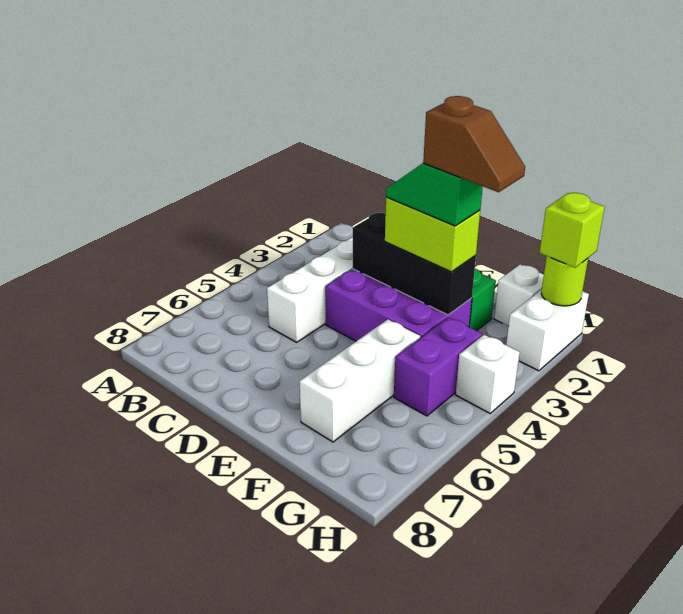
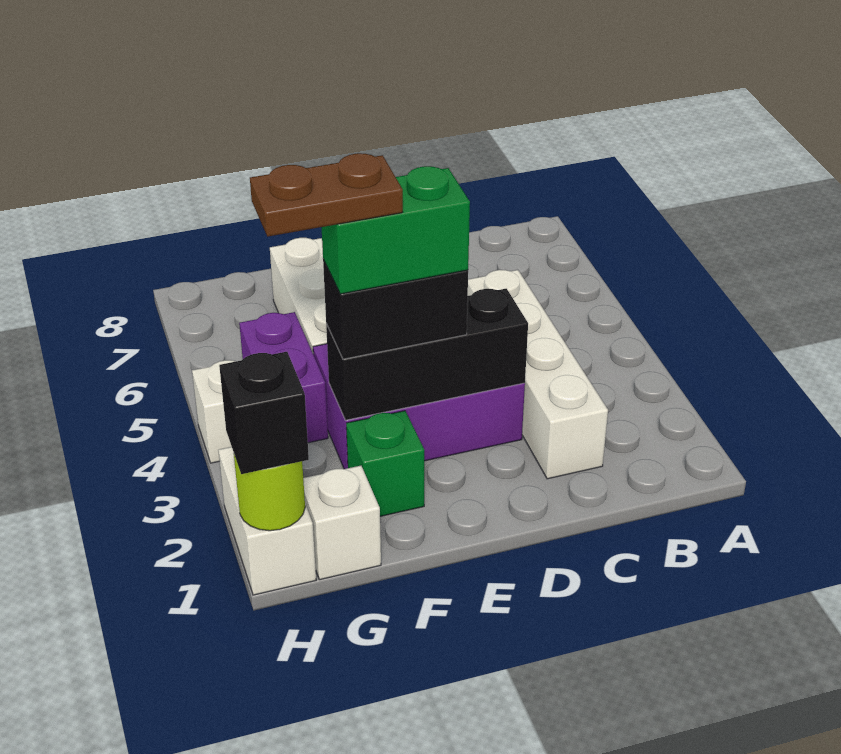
lime brick E3:F3 level 3 -> black brick E3:F3 level 3
green slope E3:F3 level 4 top F -> green brick E3:F3 level 4
brown slope F3:G3 level 5 top F -> brown plate F3:G3 level 5
lime brick H1 level 3 -> black brick H1 level 3

